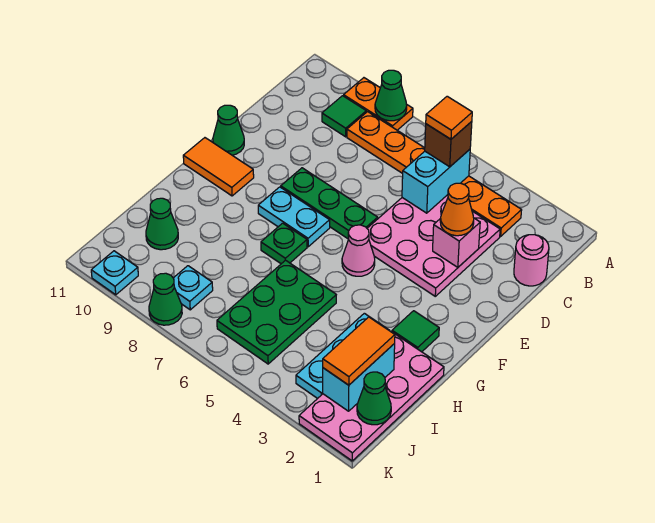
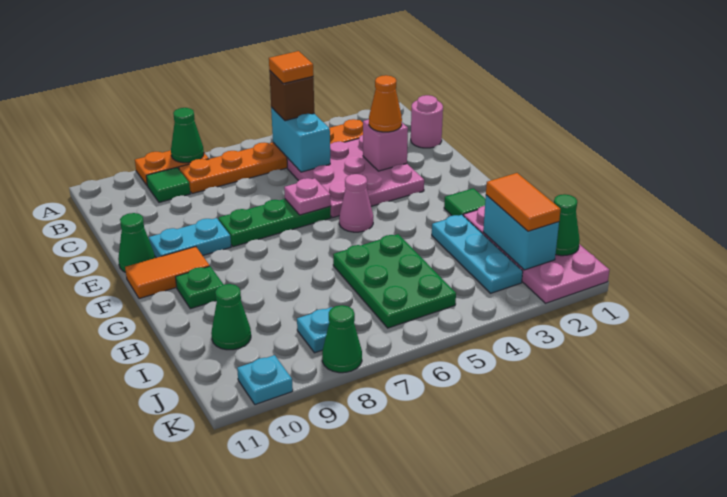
none -> pink plate E6 level 2
cyan plate F7:F8 level 1 -> cyan plate E9:E10 level 1
green plate G7 level 1 -> green plate G10 level 1

